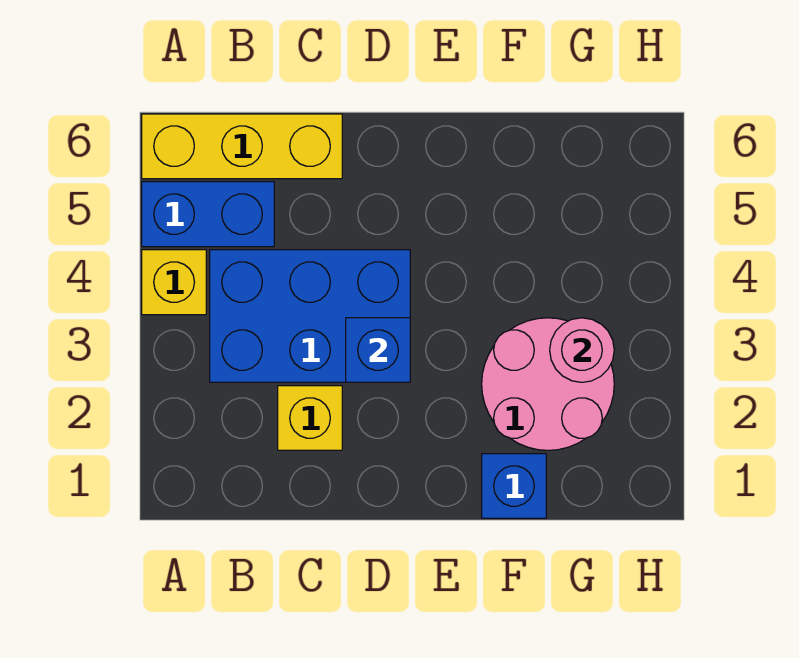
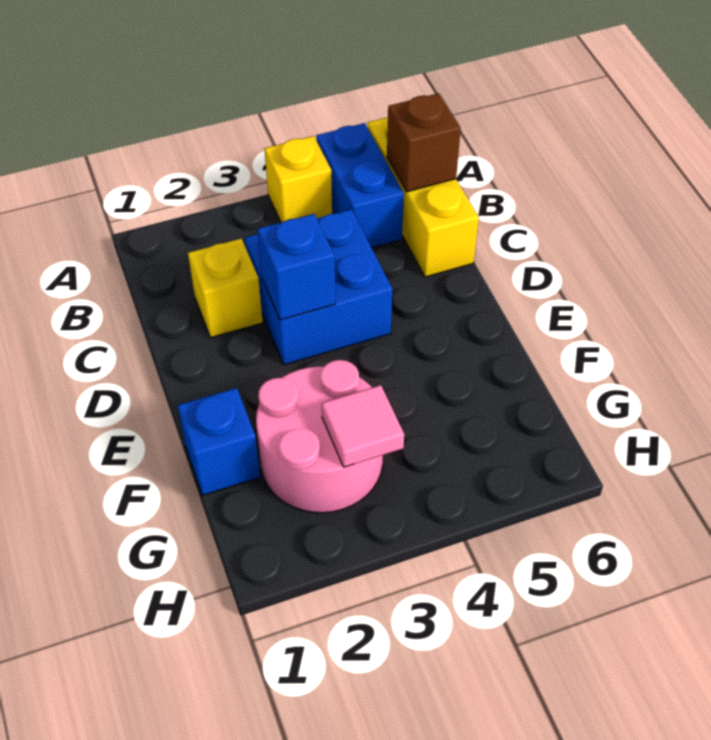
blue brick B3:D4 level 1 -> blue brick C3:D4 level 1
none -> brown brick B6 level 2
pink round brick G3 level 2 -> pink tile G3 level 2

